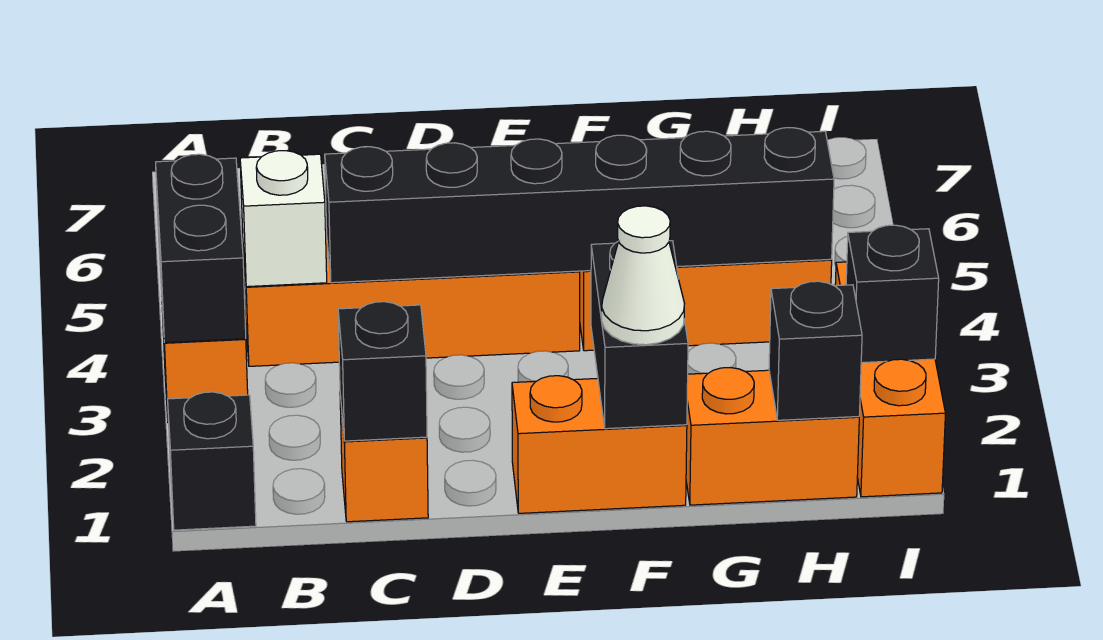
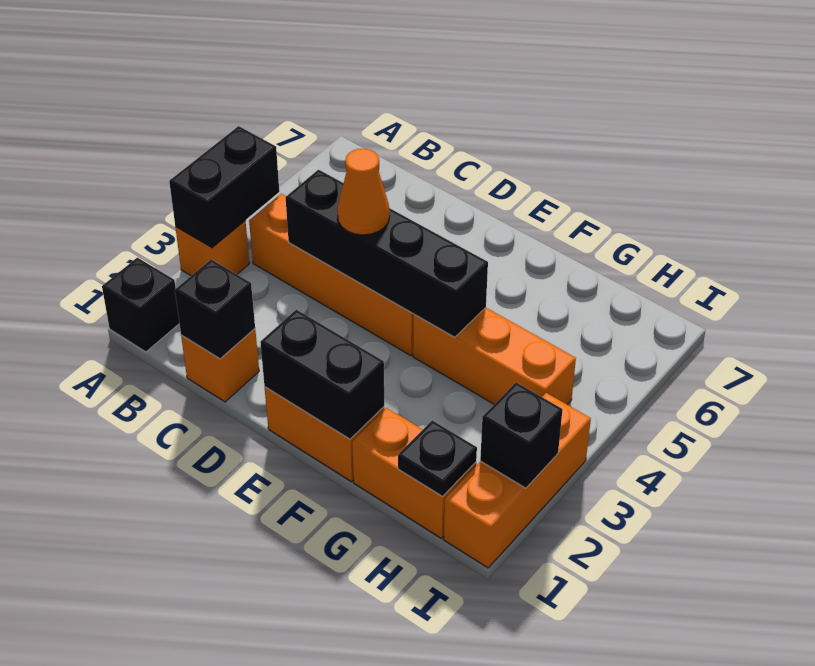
white brick B4 level 2 -> none
black brick C4:H4 level 2 -> black brick C4:F4 level 2
none -> orange cone D4 level 3
black brick F1:F2 level 2 -> black brick E1:F1 level 2
white cone F1 level 3 -> none
black brick H1 level 2 -> black plate H1 level 2

